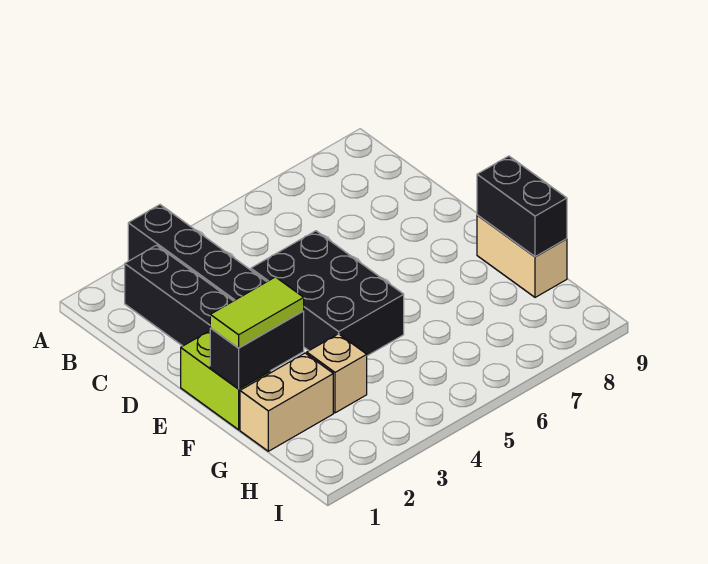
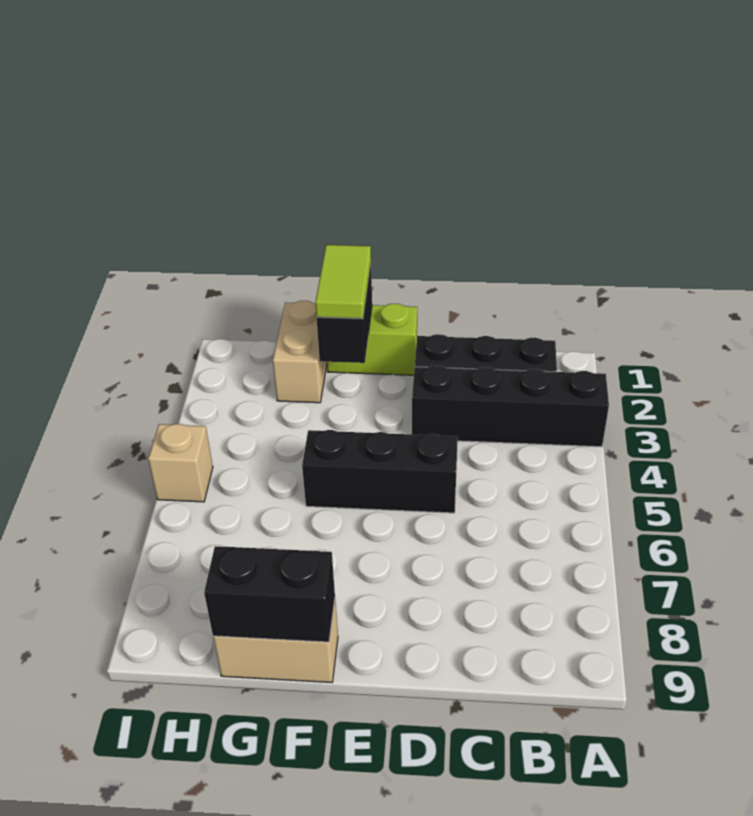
black brick D4:F5 level 1 -> black brick D5:F5 level 1
tan brick G3 level 1 -> tan brick I5 level 1

